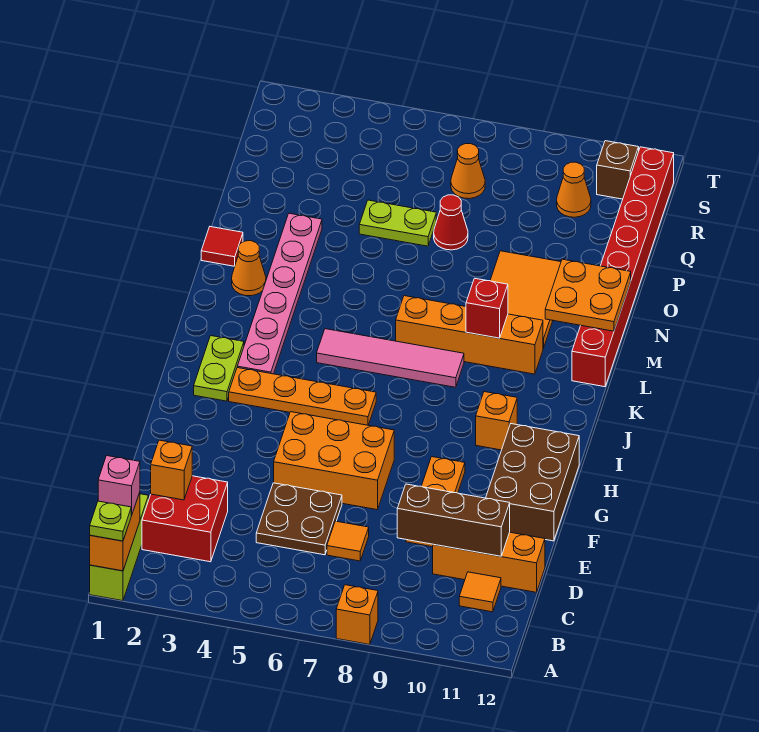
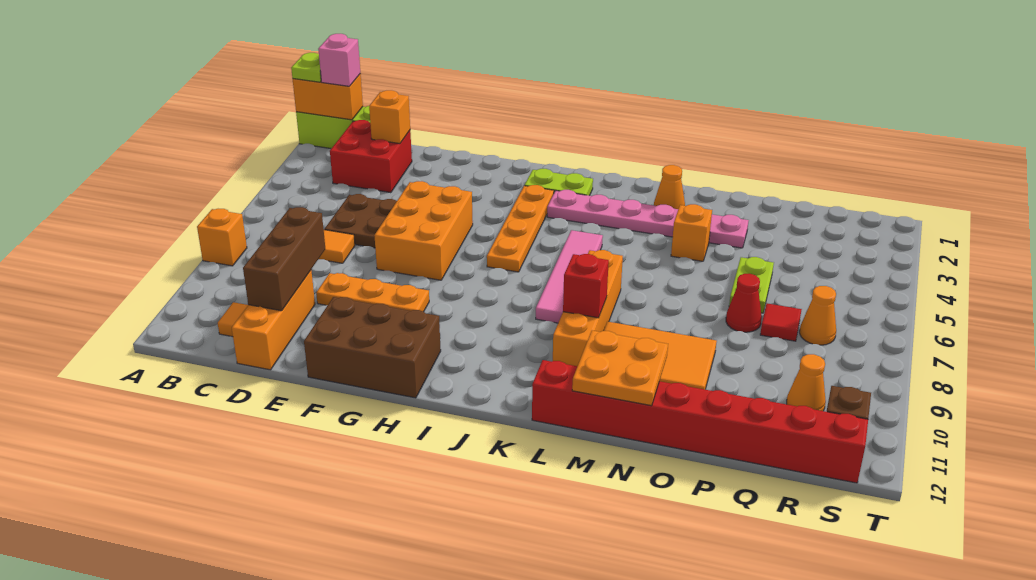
orange brick I10 level 1 -> orange brick N4 level 1
red tile N1 level 1 -> red tile Q7 level 1

